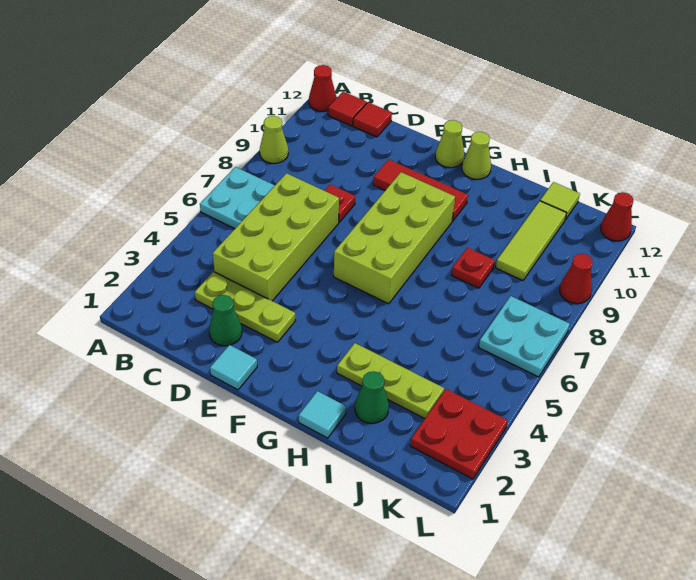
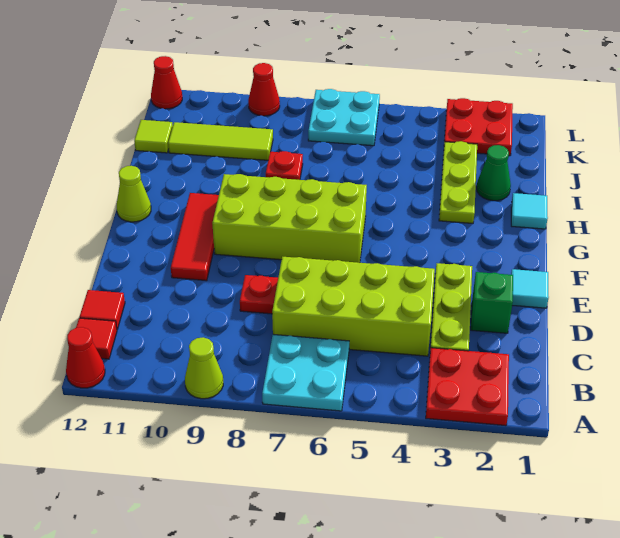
none -> red plate A2:B3 level 1
green cone D2 level 1 -> green brick D2 level 1
lime cone F12 level 1 -> none

